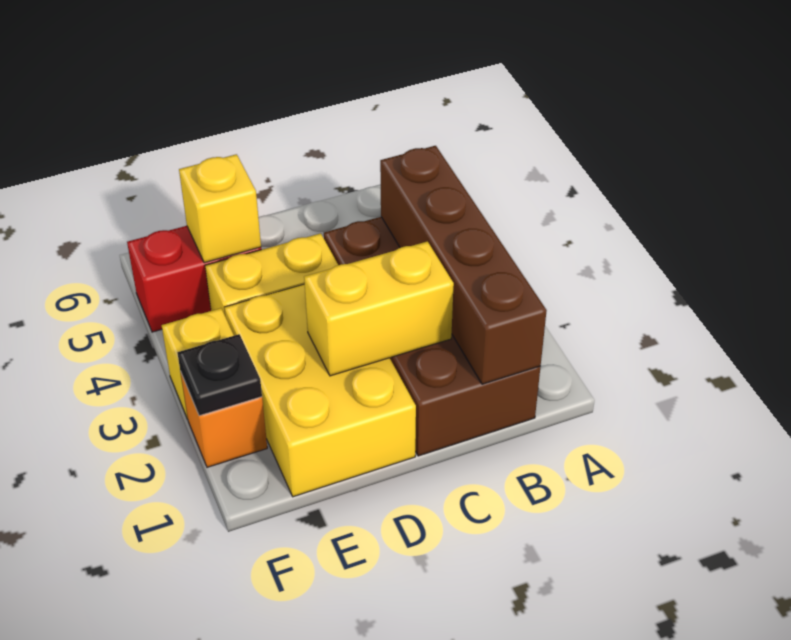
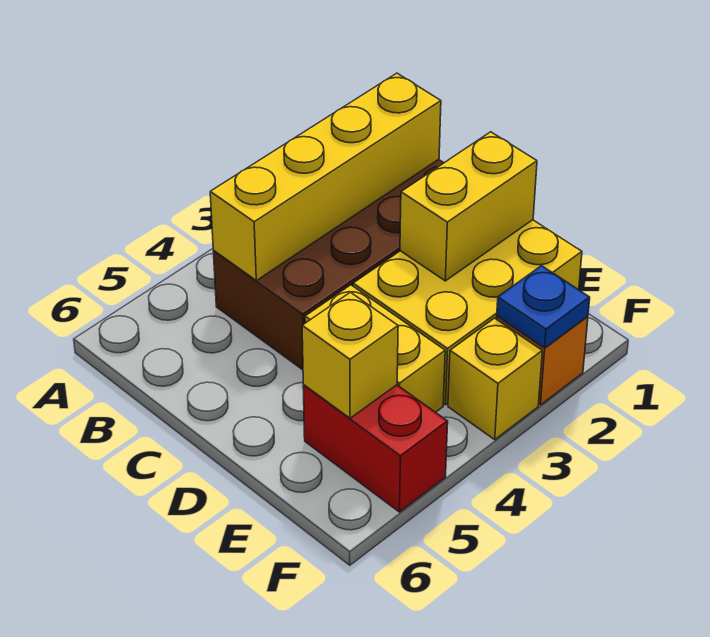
brown brick B1:B4 level 2 -> yellow brick B1:B4 level 2
yellow brick C2:D2 level 2 -> yellow brick D1:D2 level 2
black plate F2 level 2 -> blue plate F2 level 2

